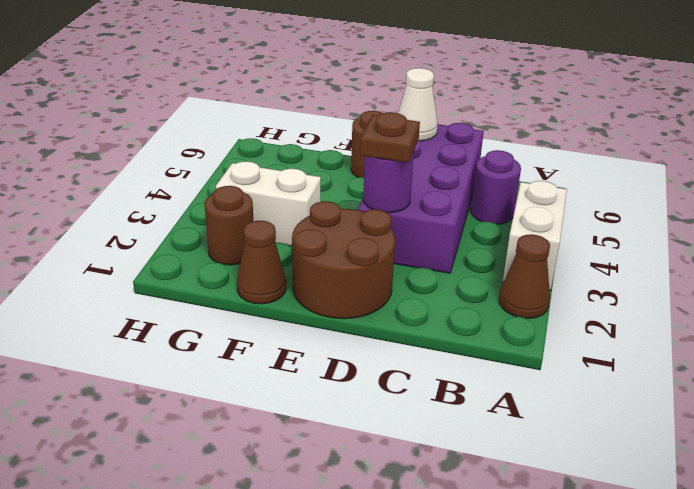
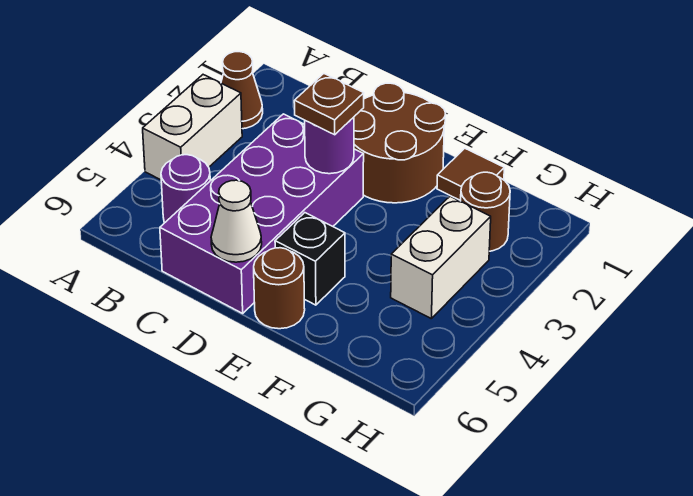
none -> black brick E5 level 1
brown cone F1 level 1 -> brown tile F1 level 1
white brick F3:G3 level 1 -> white brick G3:G4 level 1

